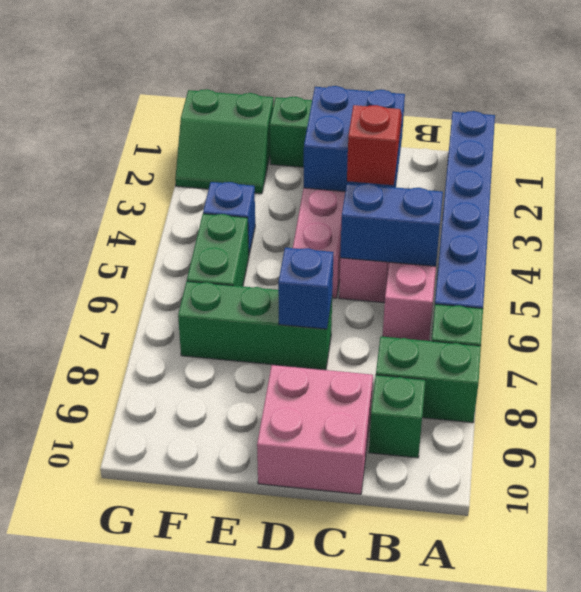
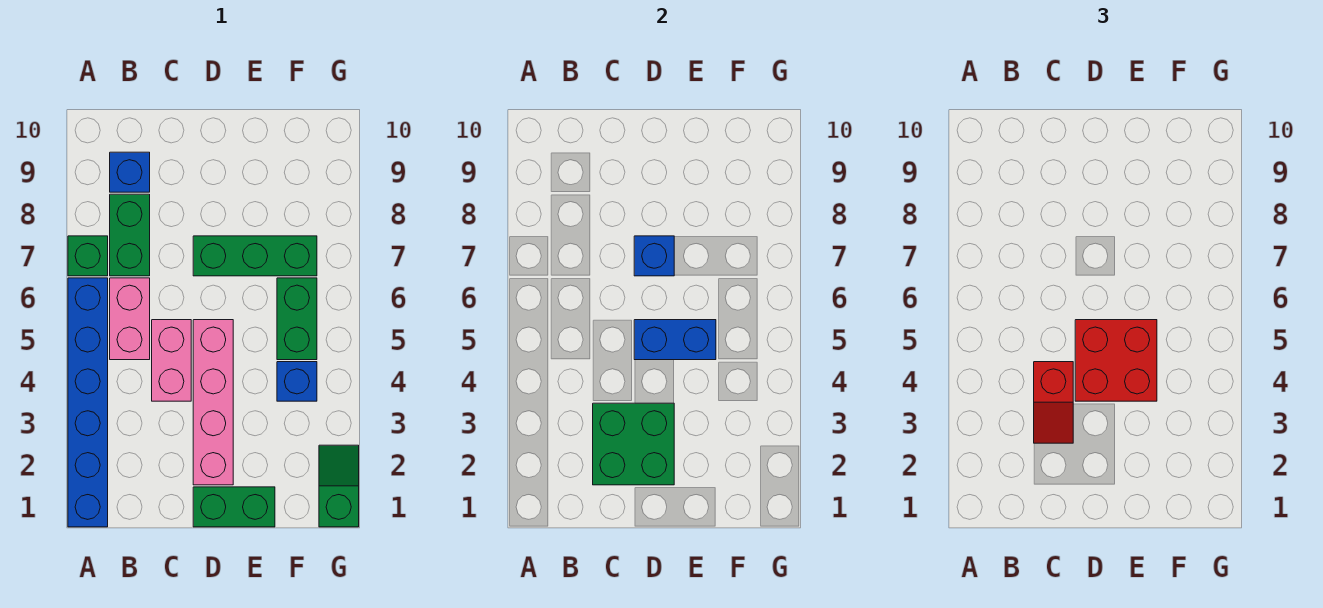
green brick A8:B8 level 1 -> green brick B7:B8 level 1
blue brick B5:C5 level 2 -> blue brick D5:E5 level 2
green brick B9 level 1 -> blue brick B9 level 1
blue brick C2:D3 level 2 -> green brick C2:D3 level 2
pink brick C9:D10 level 1 -> none
none -> red brick D4:E5 level 3
green slope F1:G2 level 1 top 1 -> green slope G1:G2 level 1 top 1

